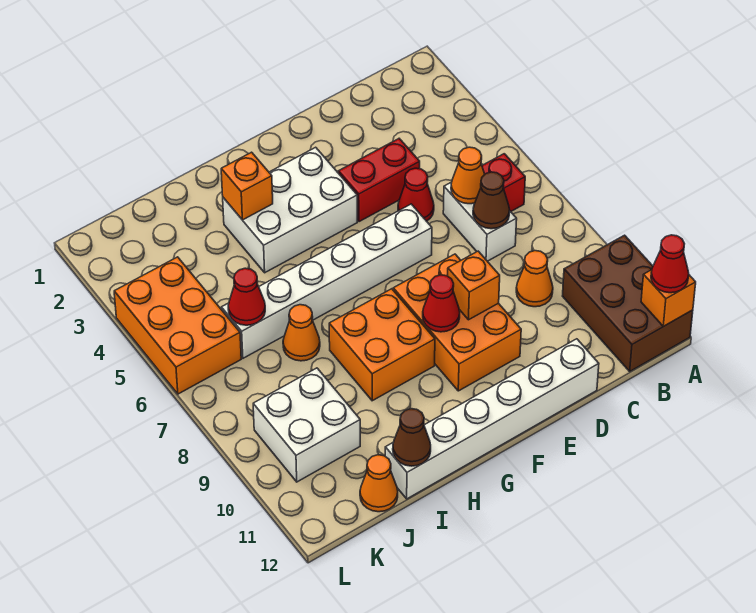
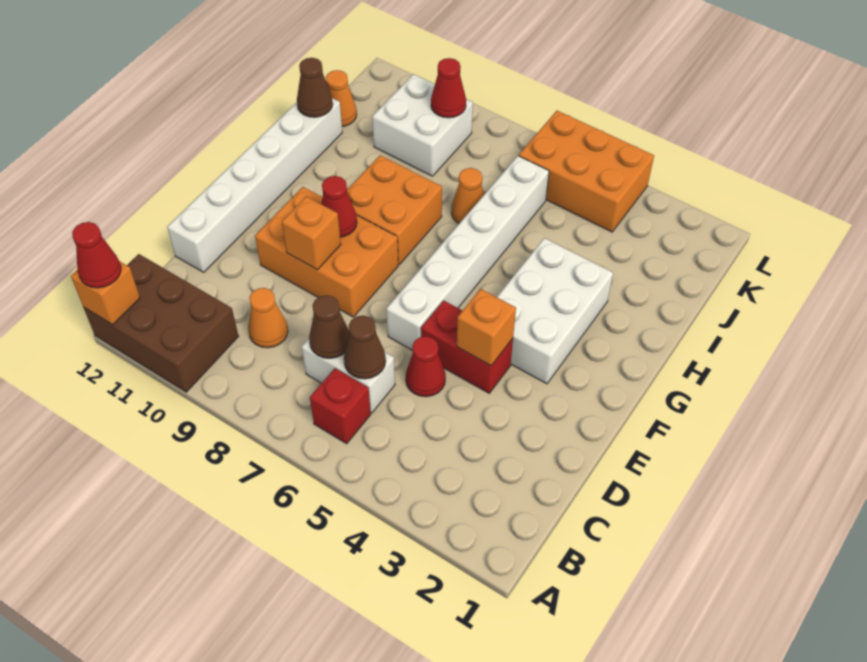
orange cone C6 level 2 -> brown cone C6 level 2
red brick D4:E4 level 1 -> red brick E4:E5 level 1
orange brick H3 level 2 -> orange brick E4 level 2
red cone J6 level 2 -> red cone K9 level 2

